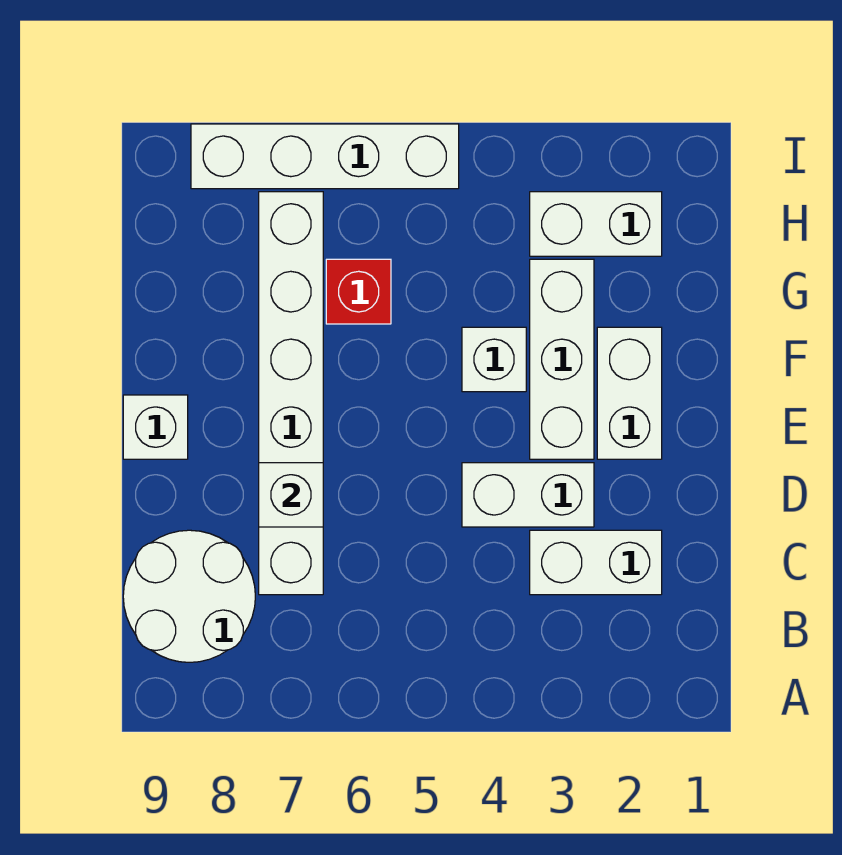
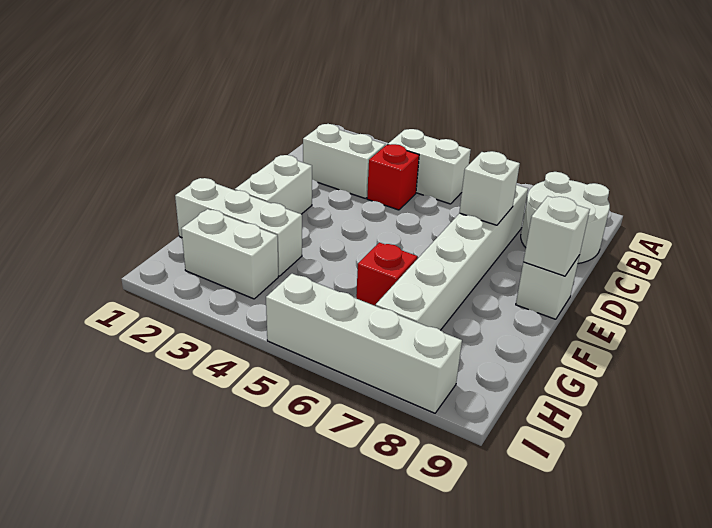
none -> red brick C4 level 1
white brick D3:D4 level 1 -> white brick B4:B5 level 1
white brick E3:G3 level 1 -> white brick G1:G3 level 1
white brick F4 level 1 -> white brick E9 level 2

